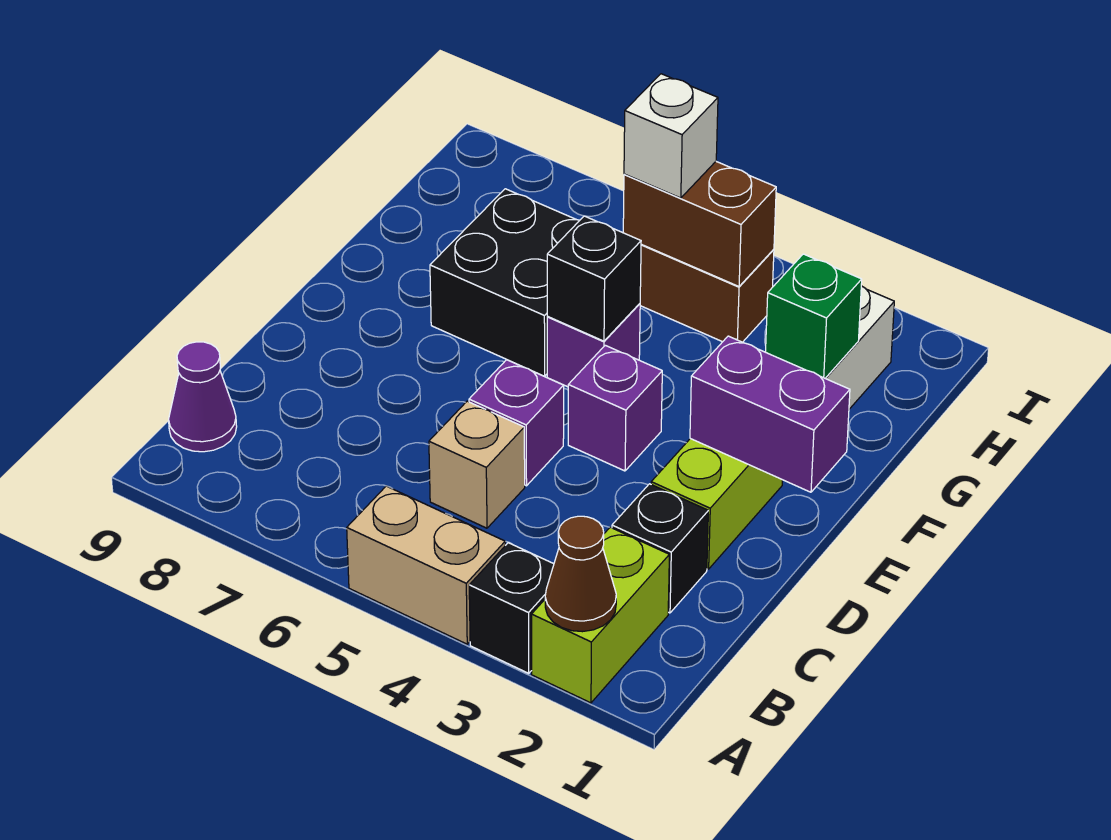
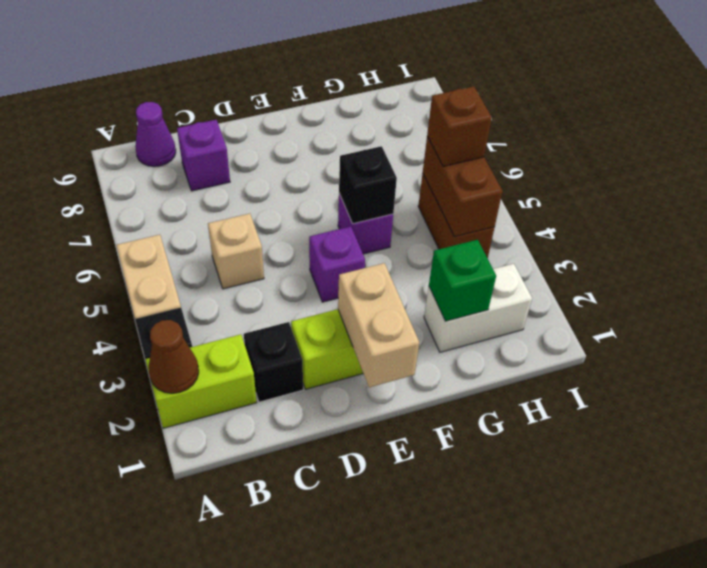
purple brick D5 level 1 -> purple brick C8 level 1
purple brick E1:E2 level 2 -> tan brick E1:E2 level 2
black brick F6:G7 level 1 -> none
white brick H5 level 3 -> brown brick H5 level 3

